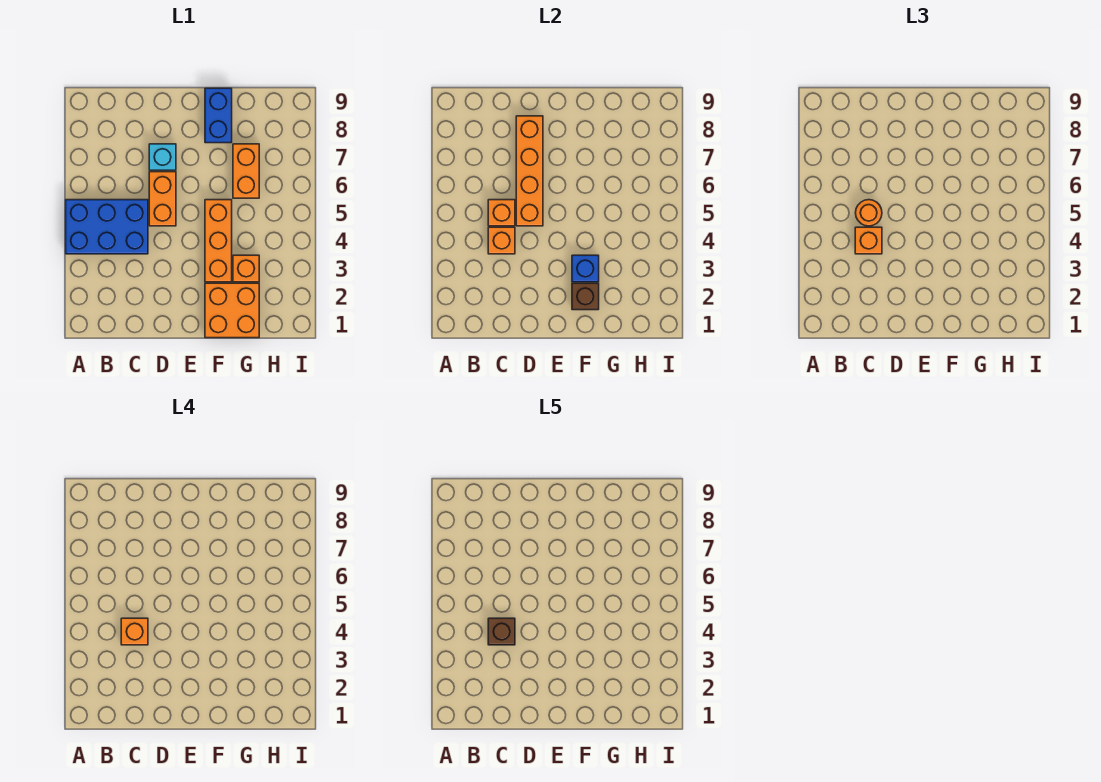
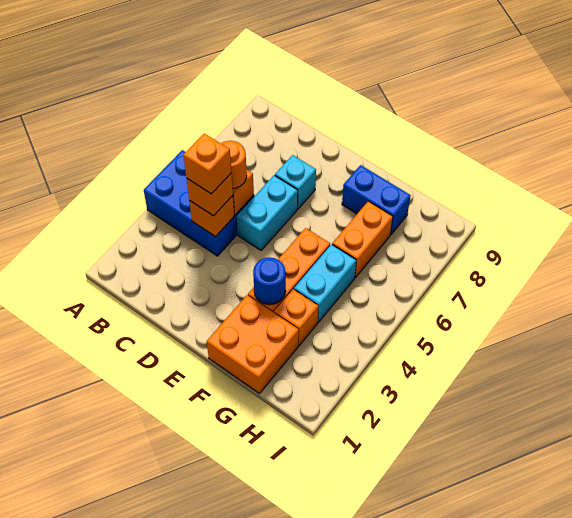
brown brick C4 level 5 -> none
orange brick D5:D6 level 1 -> cyan brick D5:D6 level 1
orange brick D5:D8 level 2 -> none
brown brick F2 level 2 -> none
blue brick F3 level 2 -> blue round brick F3 level 2
blue brick F8:F9 level 1 -> blue brick F8:G8 level 1
none -> cyan brick G4:G5 level 1

